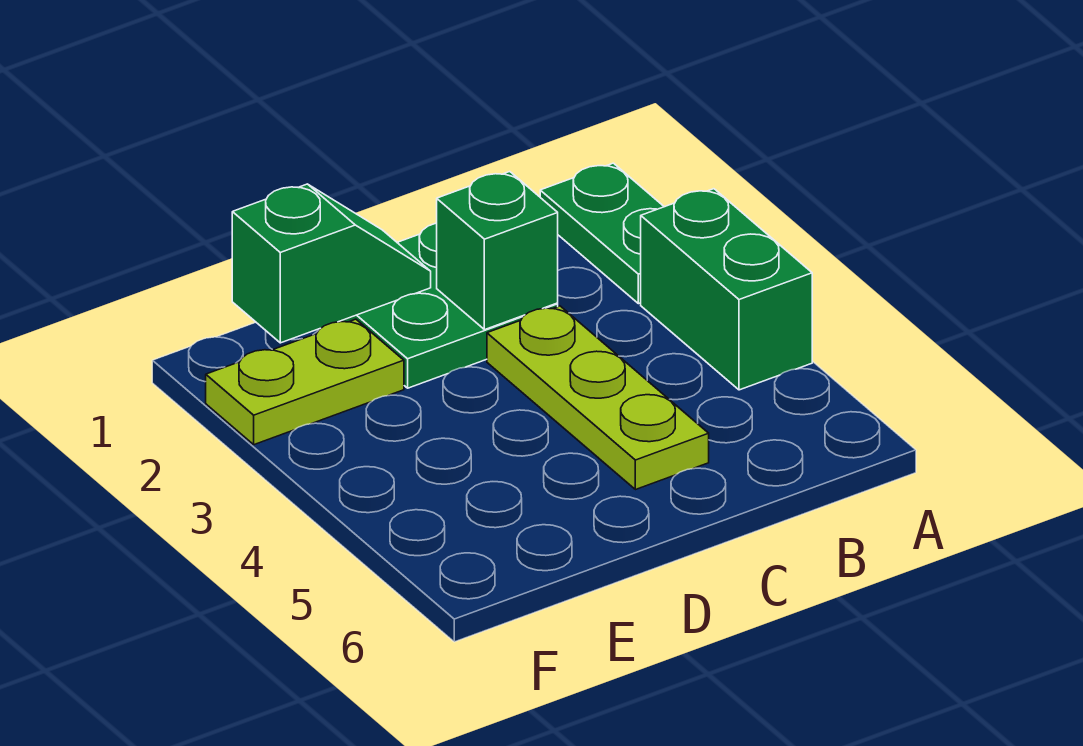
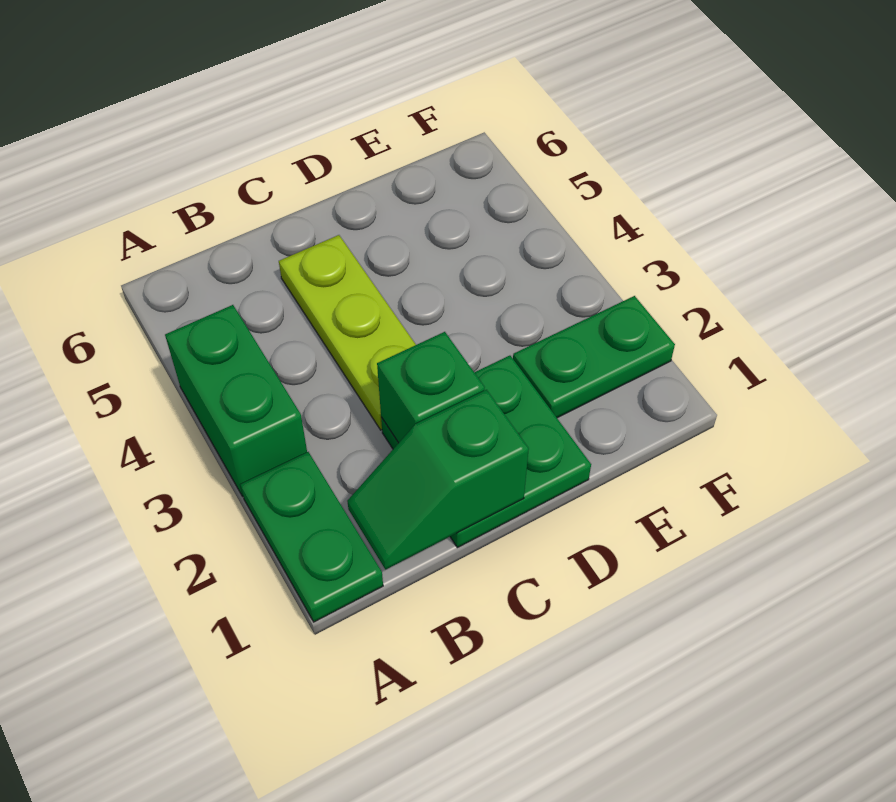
green slope D1:E1 level 2 top E -> green slope B1:C1 level 2 top C
lime plate E2:F2 level 1 -> green plate E2:F2 level 1

